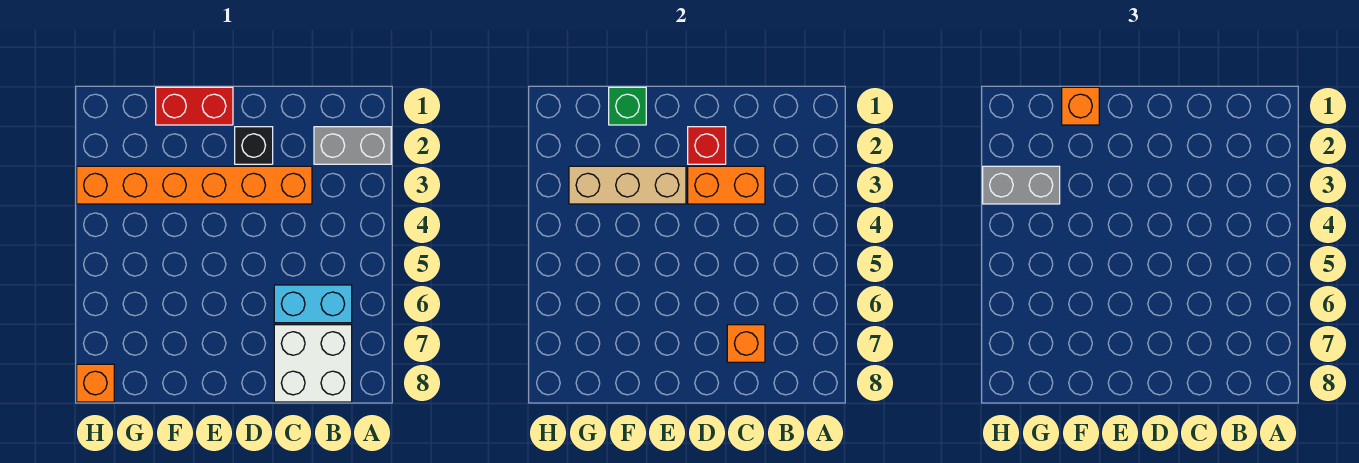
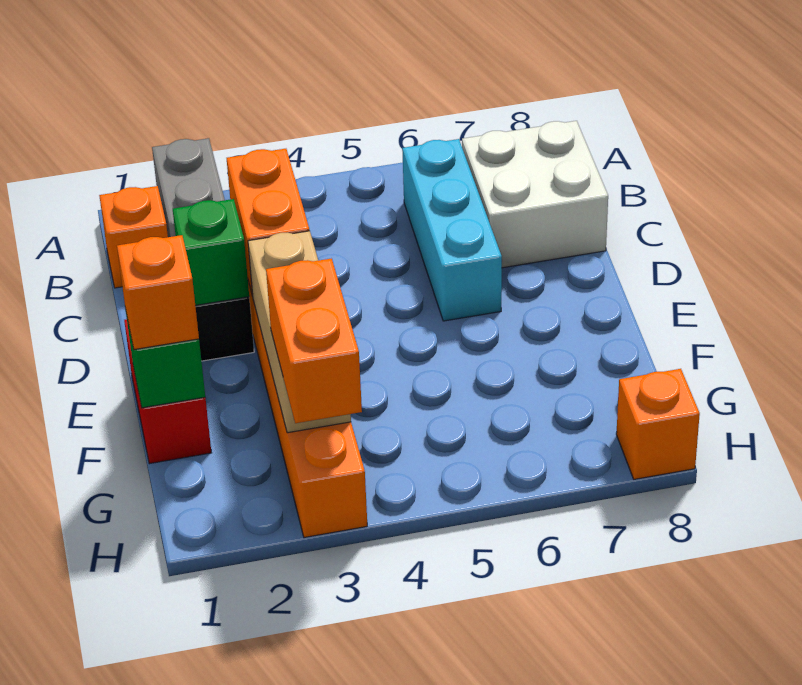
cyan brick B6:C6 level 1 -> cyan brick B6:D6 level 1
orange brick C7 level 2 -> orange brick B1 level 1
red brick D2 level 2 -> green brick D2 level 2
grey brick G3:H3 level 3 -> orange brick G3:H3 level 3

